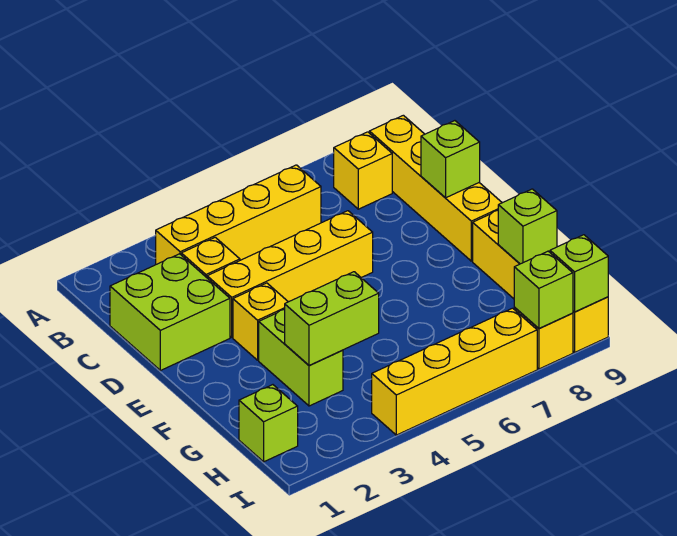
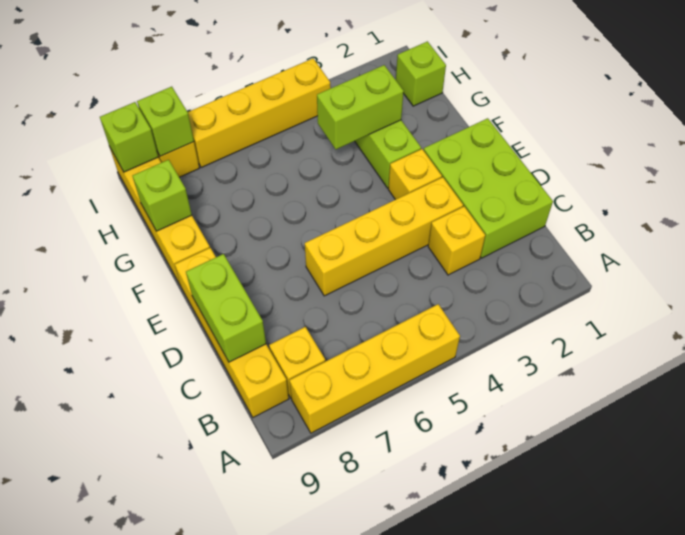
yellow brick B3:B6 level 1 -> yellow brick A5:A8 level 1
lime brick C1:D2 level 1 -> lime brick C1:E2 level 1
lime brick D9 level 2 -> lime brick C9:D9 level 2

